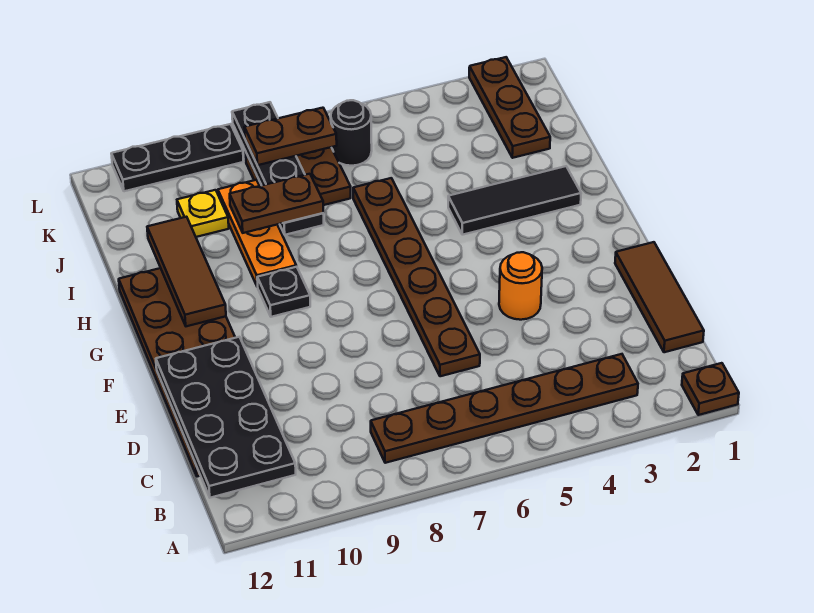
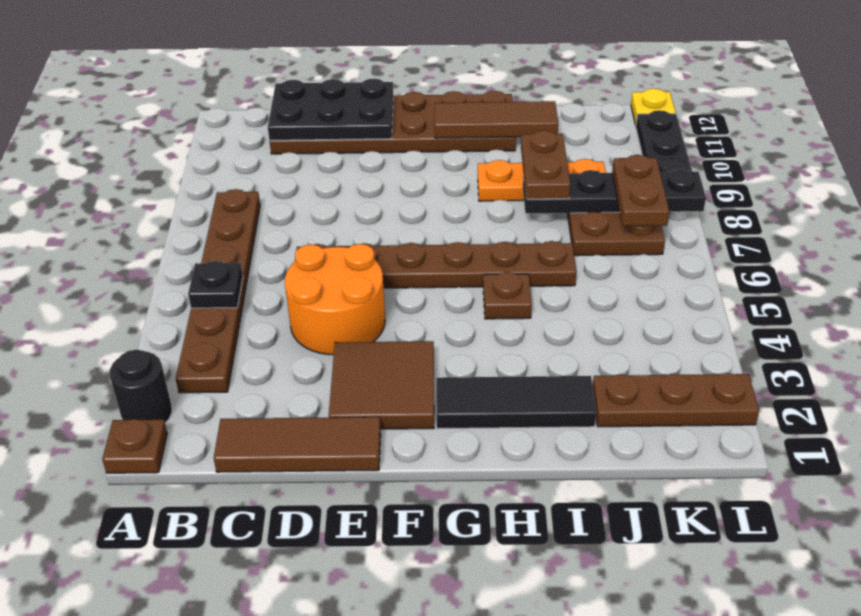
black plate B11:E12 level 2 -> black plate C11:E12 level 2
none -> brown tile E2:F3 level 1
orange round brick E4 level 1 -> orange round brick D4:E5 level 1
black plate G9 level 1 -> black plate B5 level 2
black tile H2:H4 level 1 -> black tile G2:I2 level 1
none -> brown plate H5 level 1
yellow plate J10 level 1 -> yellow plate L12 level 1
black round brick K6 level 1 -> black round brick A2 level 1

